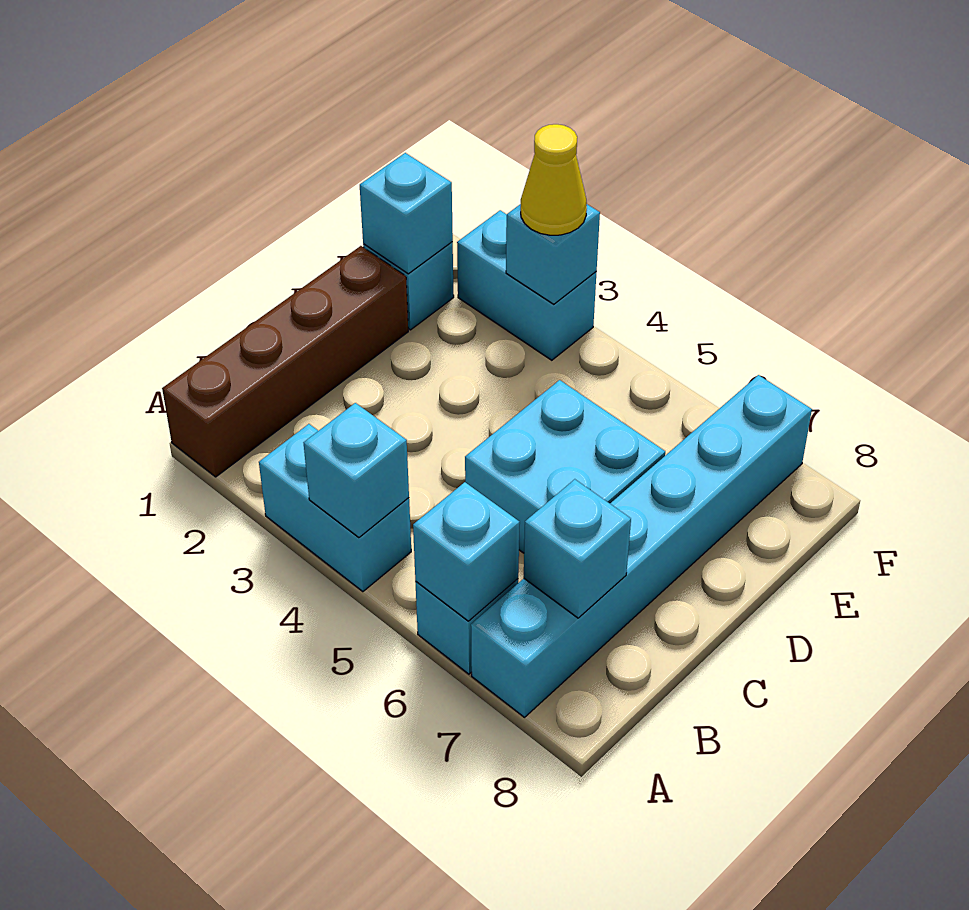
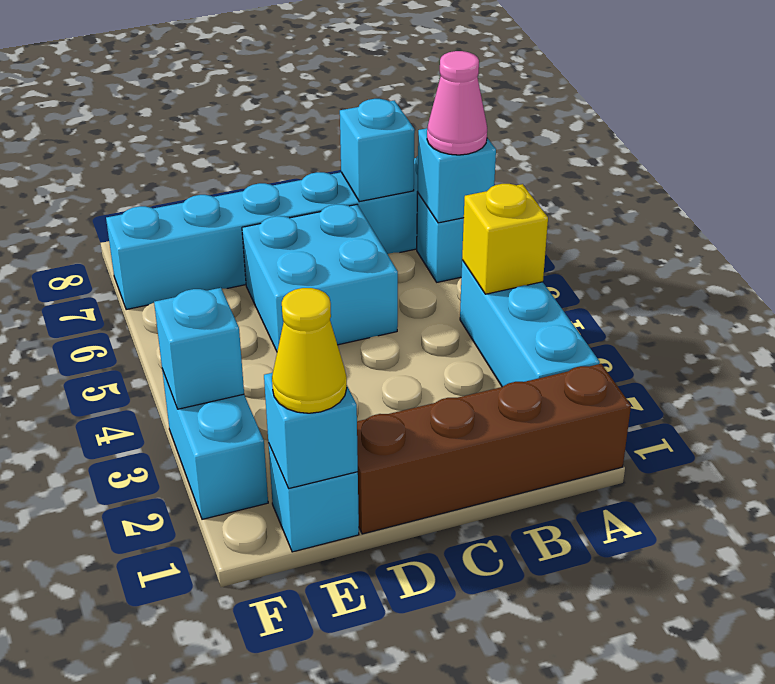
cyan brick A3:A4 level 1 -> cyan brick A2:A4 level 1
cyan brick A4 level 2 -> yellow brick A4 level 2
none -> pink cone A6 level 3
yellow cone F3 level 3 -> yellow cone E1 level 3

